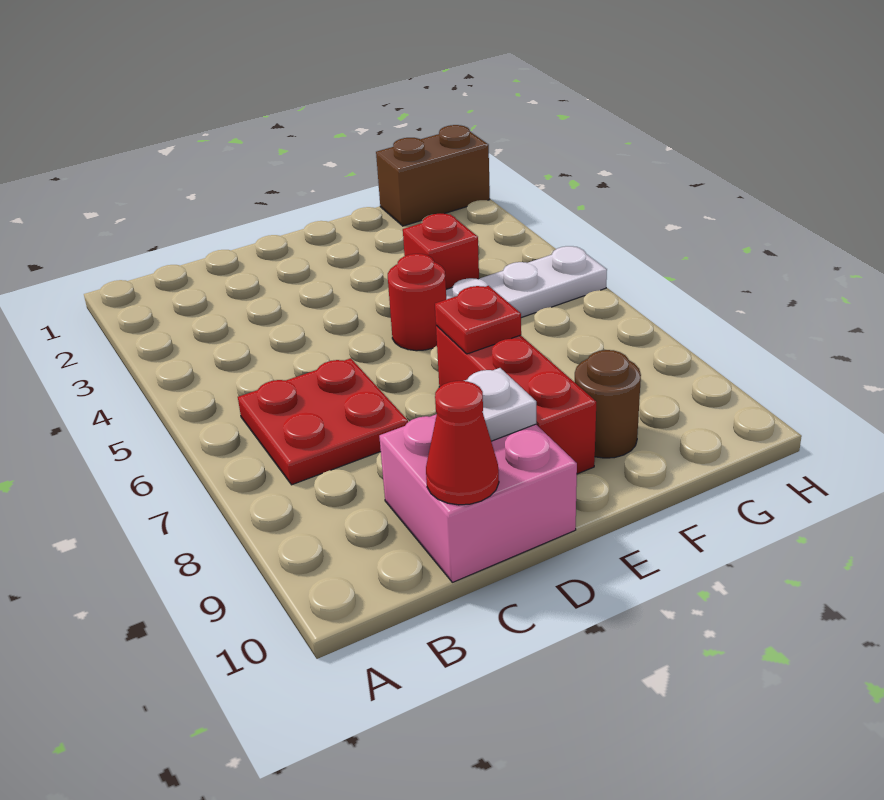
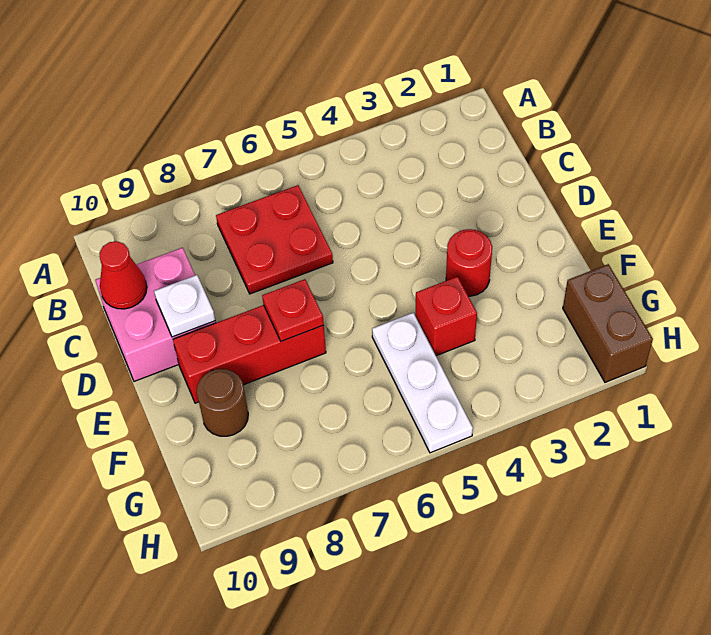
red round brick E5 level 1 -> red round brick E3 level 1

